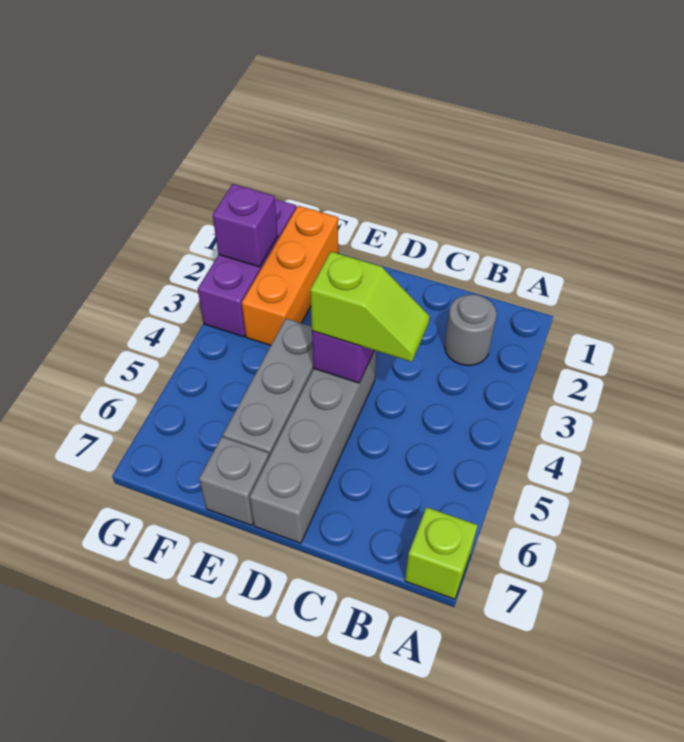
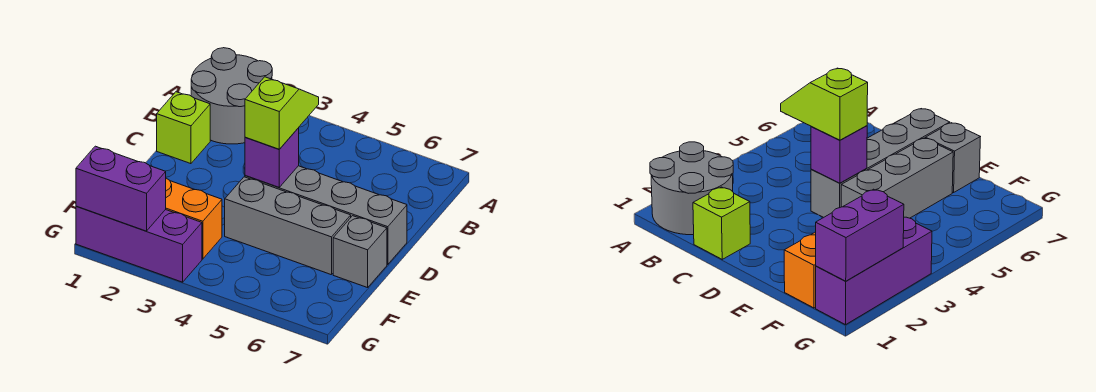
lime brick A7 level 1 -> lime brick C1 level 1
grey round brick B2 level 1 -> grey round brick A1:B2 level 1
purple brick G2 level 2 -> purple brick G1:G2 level 2

